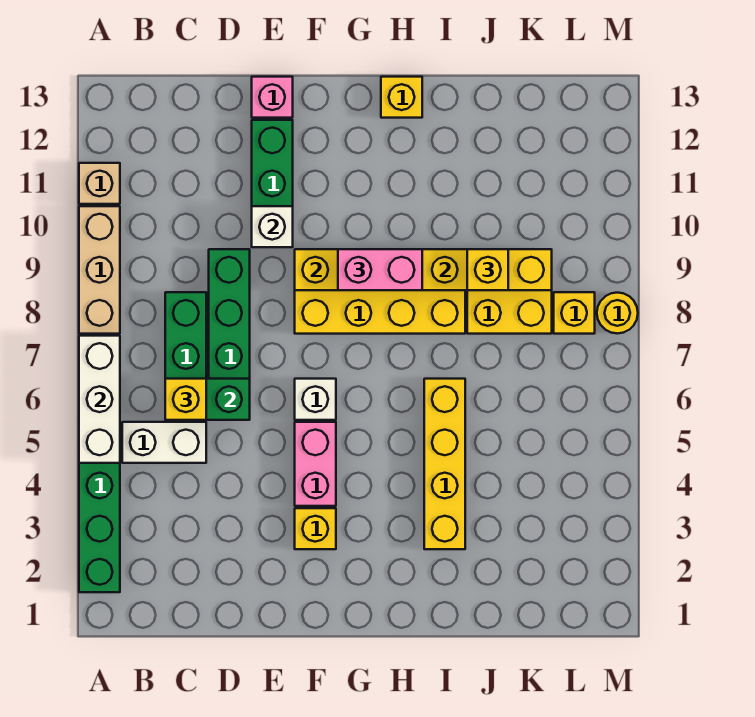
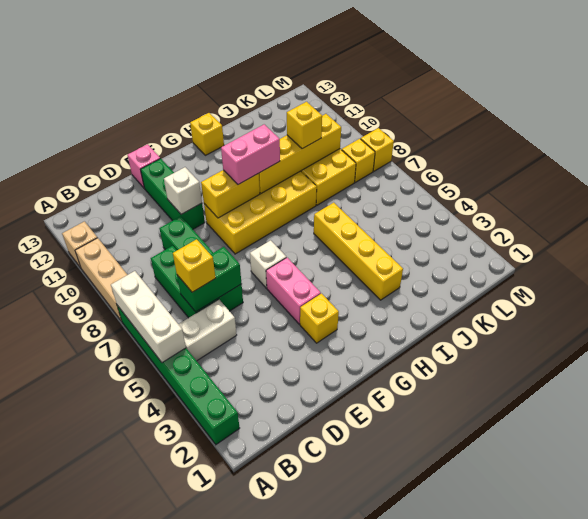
yellow round brick M8 level 1 -> yellow brick M8 level 1

